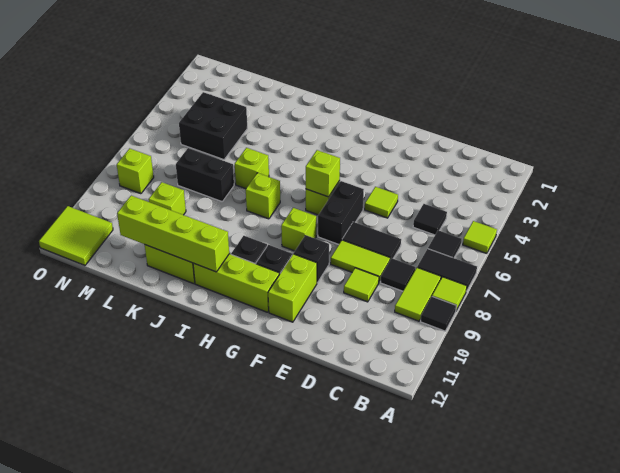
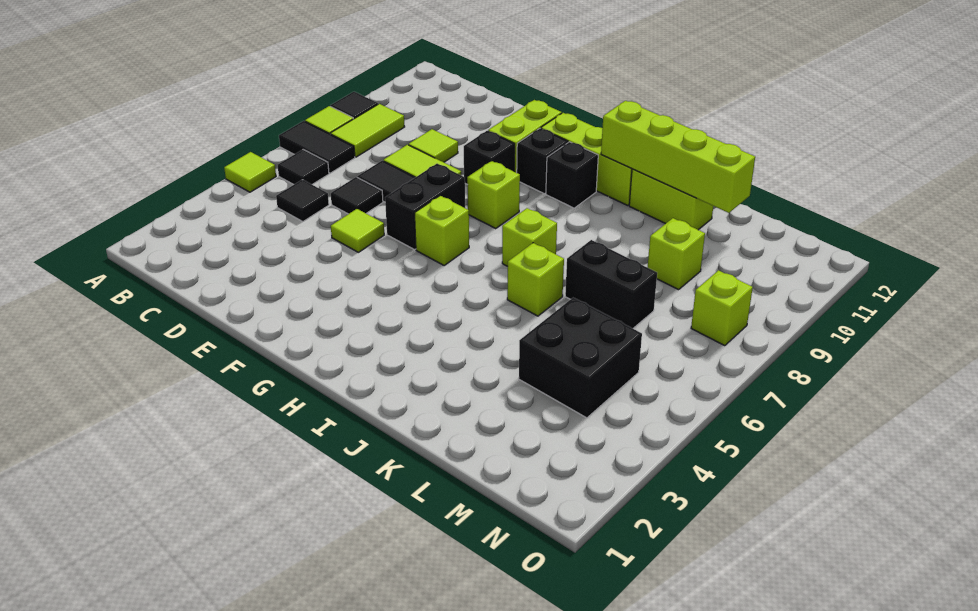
black tile C8 level 1 -> black tile D6 level 1
lime brick G6 level 2 -> none
lime tile N11:O12 level 1 -> none

